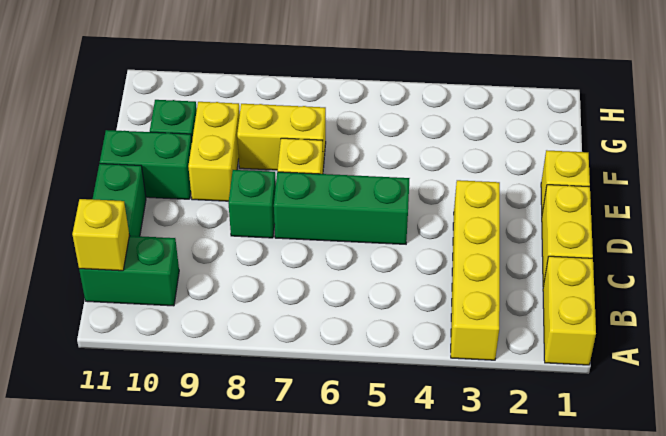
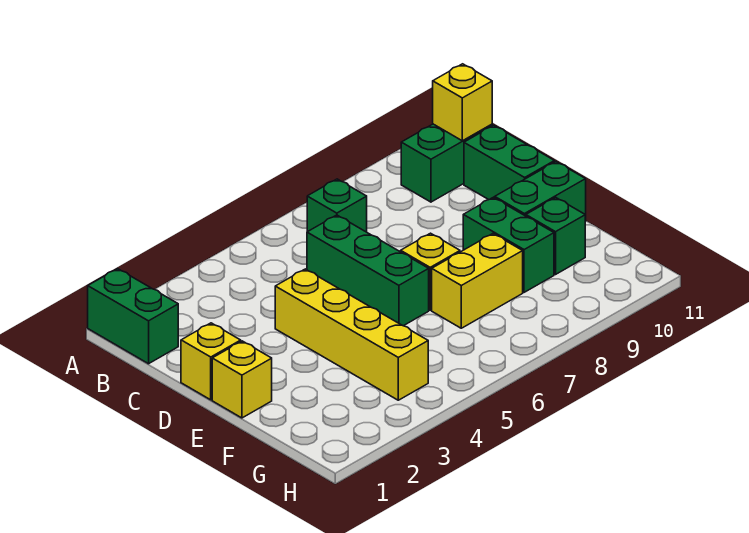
yellow brick A1:B1 level 1 -> green brick A1:B1 level 1
yellow brick A3:D3 level 1 -> yellow brick D4:G4 level 1
yellow brick C1:D1 level 1 -> yellow brick D1 level 1
green brick D5:D7 level 1 -> green brick C6:E6 level 1
green brick D8 level 1 -> green brick B7 level 1
yellow brick E9:F9 level 1 -> green brick E9:F9 level 1

